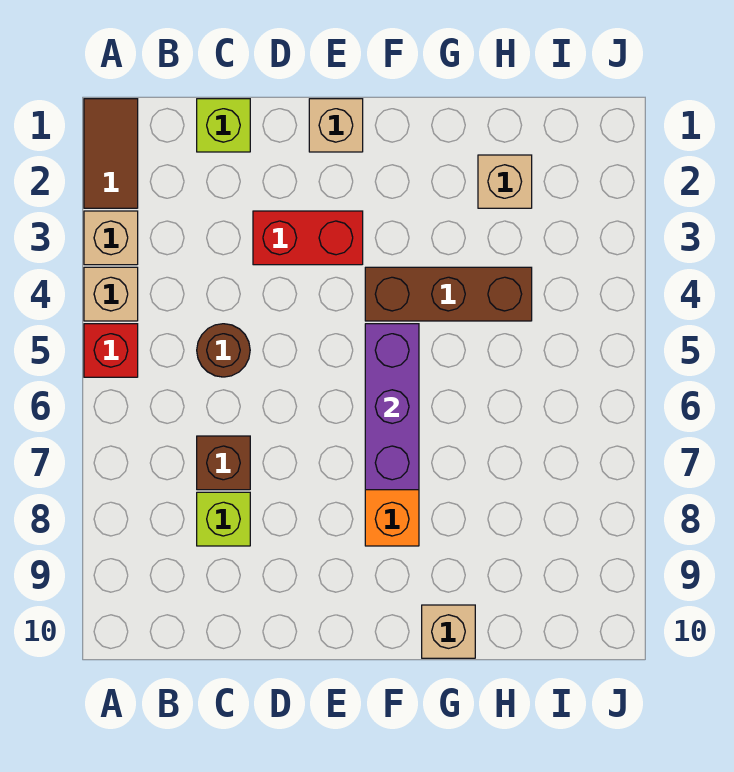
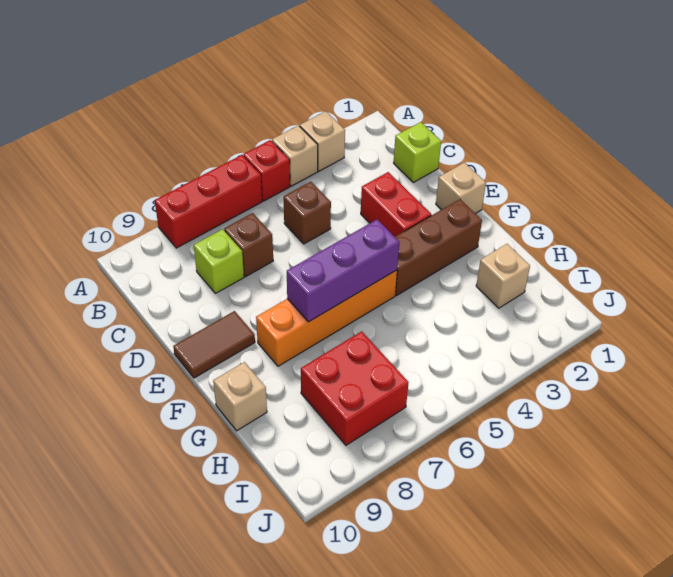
brown tile A1:A2 level 1 -> brown tile E9:E10 level 1
none -> red brick A6:A8 level 1
brown round brick C5 level 1 -> brown brick C5 level 1
brown brick F4:H4 level 1 -> brown brick F2:F4 level 1
none -> red brick H7:I8 level 1

